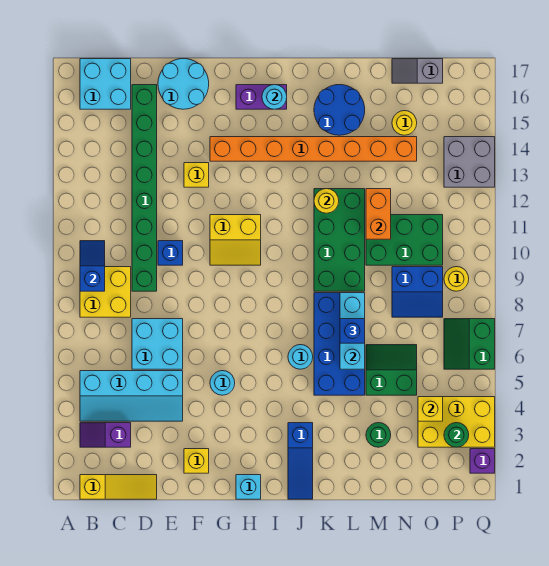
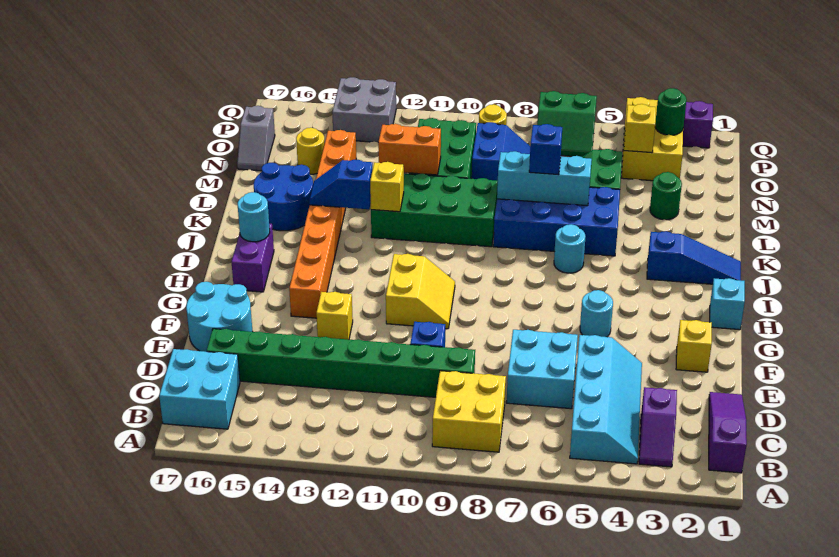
yellow slope B1:D1 level 1 top B -> purple slope B1:D1 level 1 top B
blue slope B9:B10 level 2 top 9 -> blue slope K13:K14 level 2 top 13
yellow round brick K12 level 2 -> yellow brick K12 level 2

